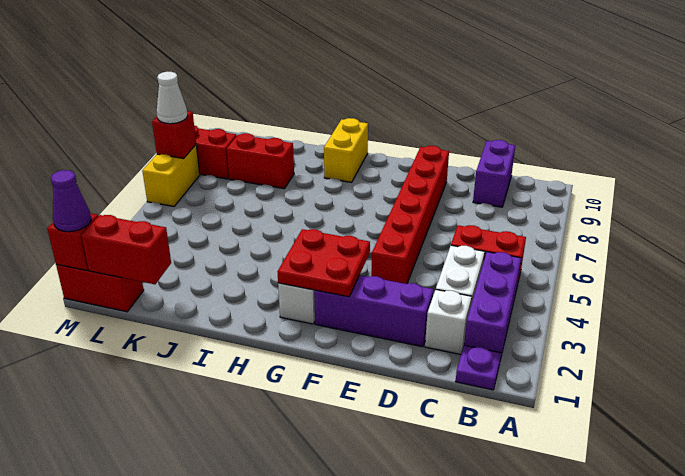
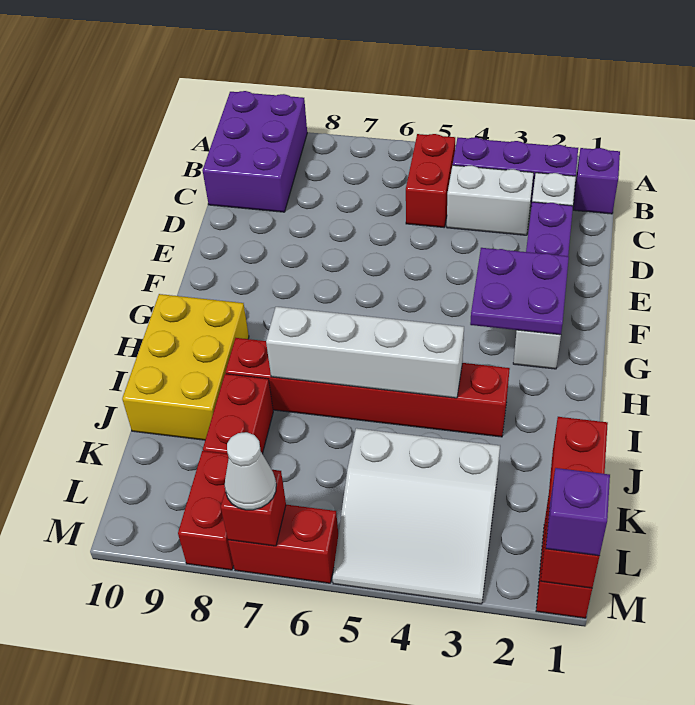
purple plate B1 level 1 -> purple brick B1 level 1
purple brick C9:C10 level 1 -> purple brick A9:C10 level 1
red brick E4:E9 level 1 -> red brick I3:I8 level 1
red plate F2:G3 level 2 -> purple plate F2:G3 level 2
yellow brick H9:H10 level 1 -> yellow brick H9:J10 level 1
none -> white brick I4:I7 level 2
none -> white slope K3:M5 level 1 top K
purple cone M1 level 3 -> purple brick M1 level 3
yellow brick M6:M7 level 1 -> red brick M6:M7 level 1

